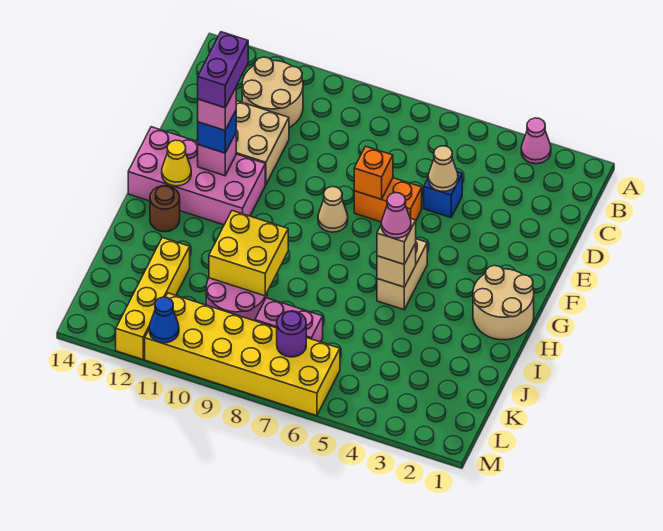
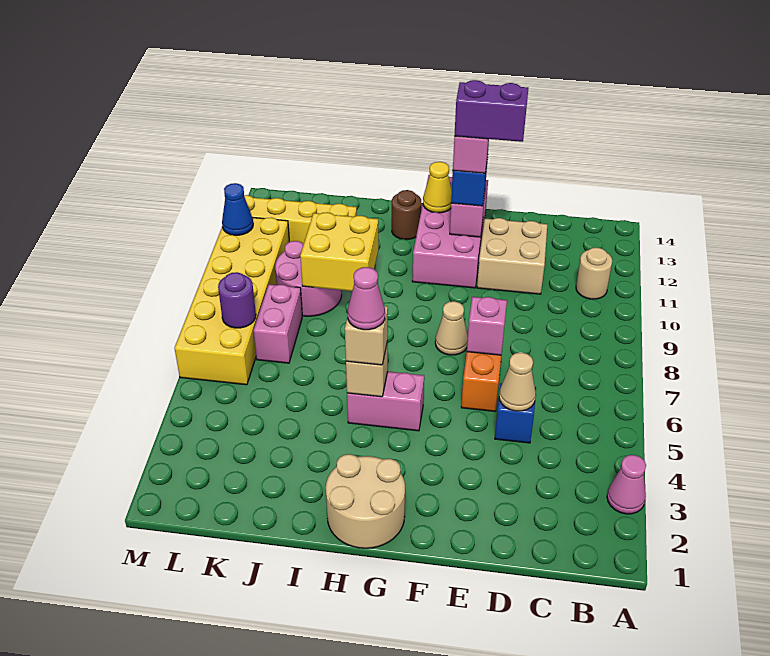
tan round brick B11:C12 level 1 -> tan round brick B11 level 1
orange brick E7 level 2 -> pink brick E7 level 2
tan brick G5:H5 level 1 -> pink brick G5:H5 level 1

